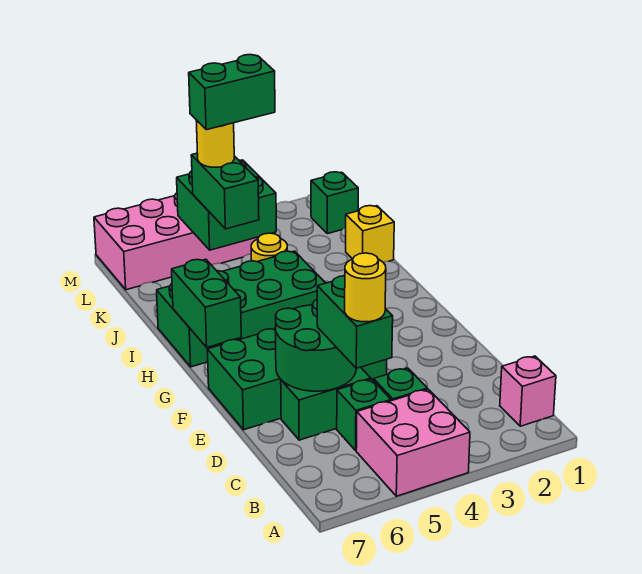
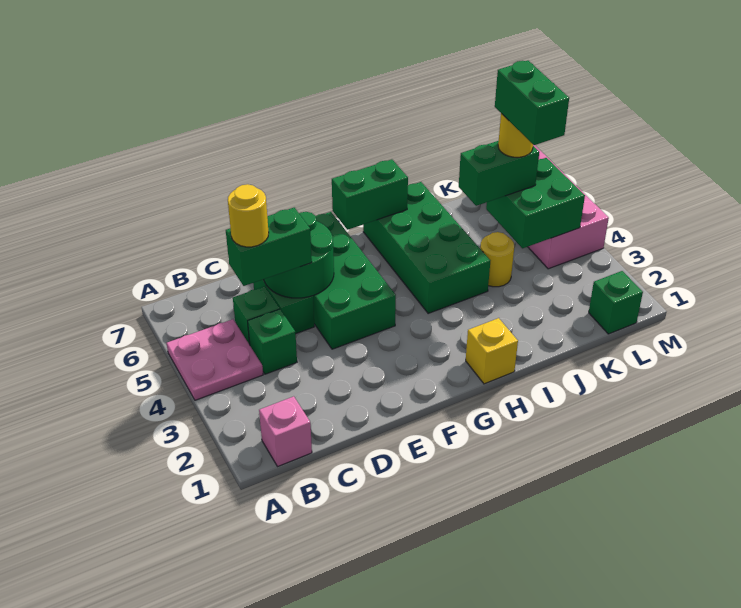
pink brick A4:B5 level 1 -> pink plate A4:B5 level 1
yellow brick J1 level 1 -> yellow brick H1 level 1

